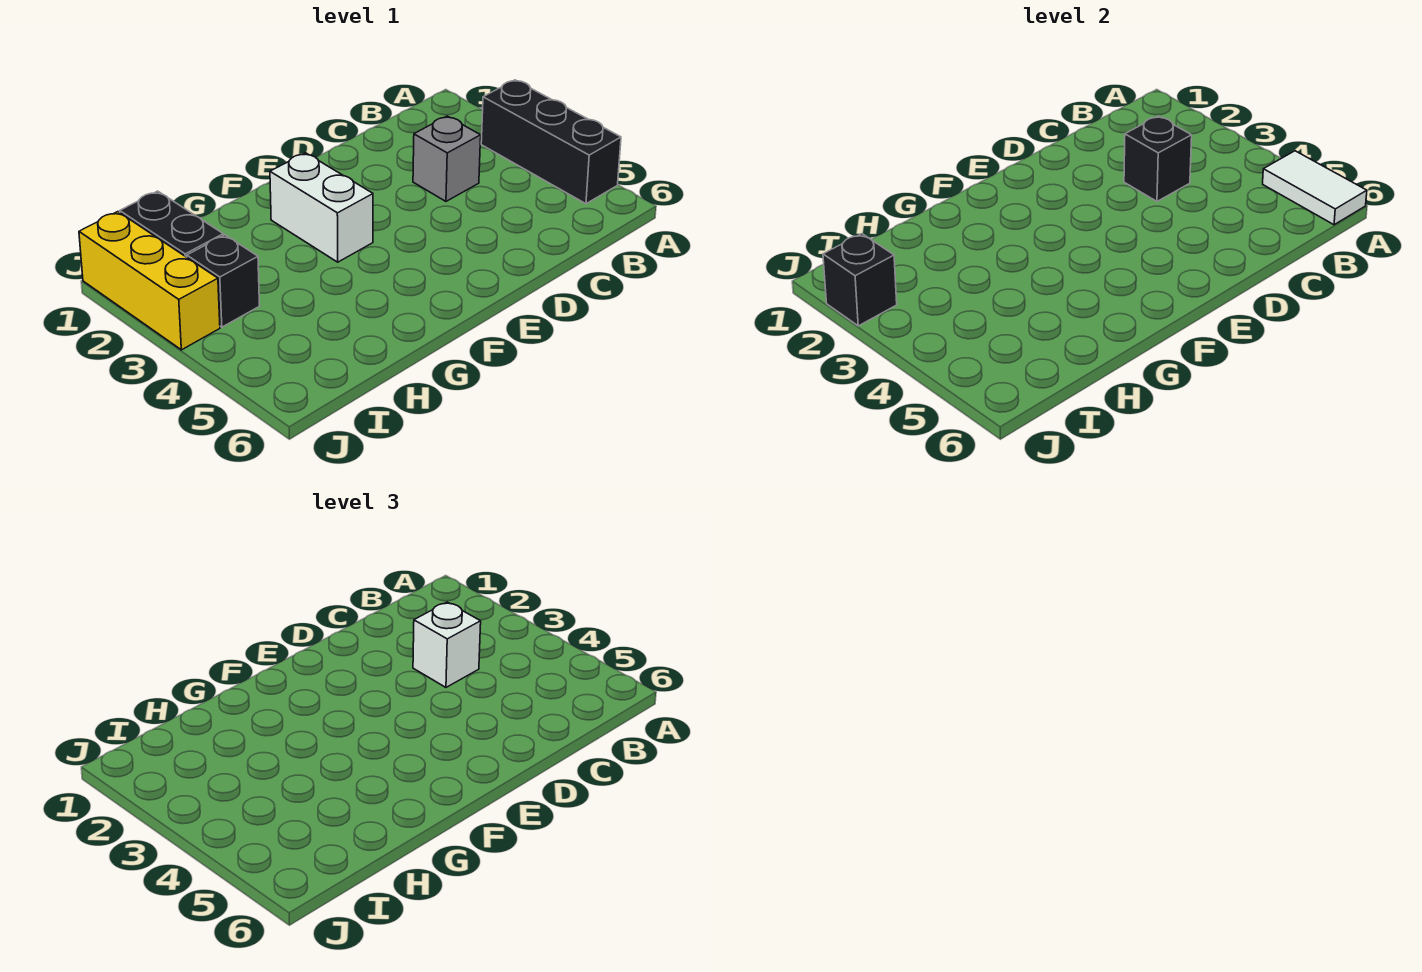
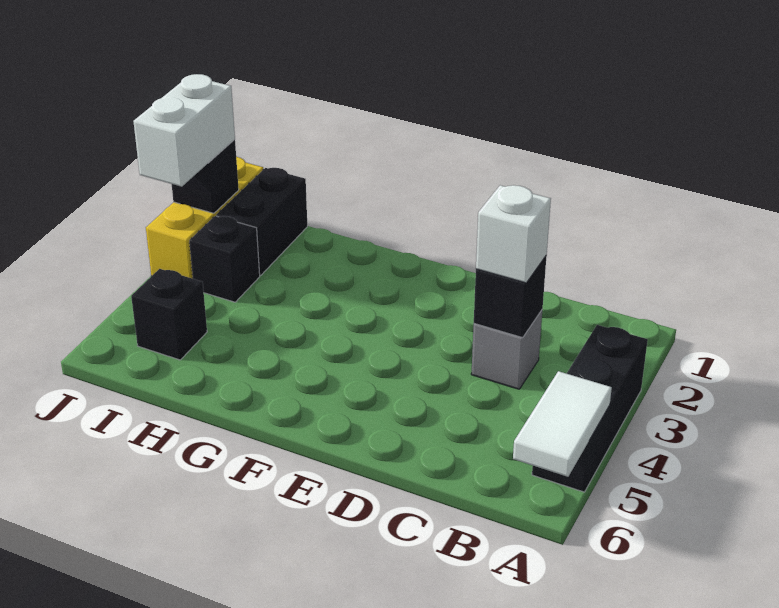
white brick F2:F3 level 1 -> white brick J2:J3 level 3
none -> black brick I5 level 1

